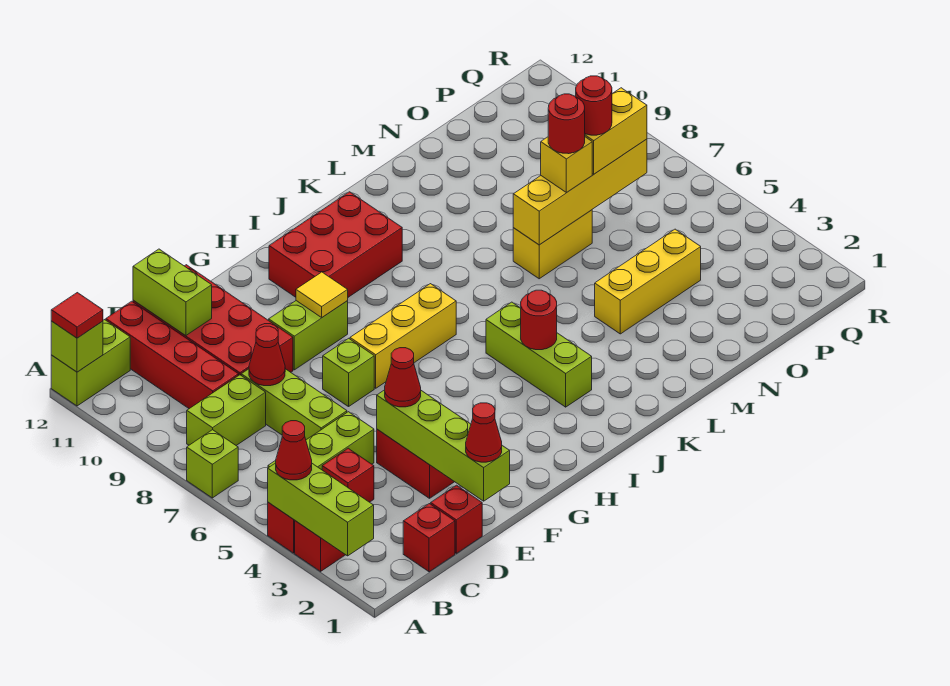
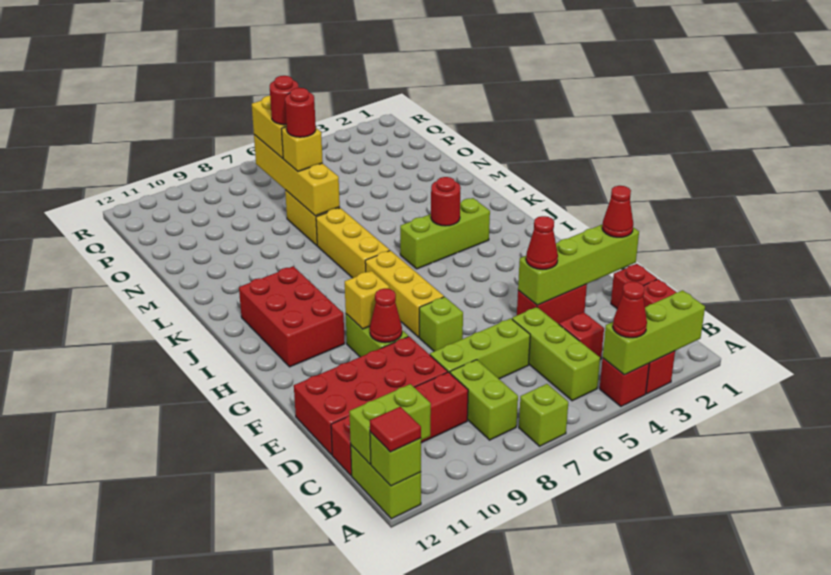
red cone D8 level 2 -> red cone F9 level 2
lime brick D11:D12 level 2 -> lime brick B11:B12 level 2
yellow tile G9 level 2 -> yellow brick G9 level 2
yellow brick M4:O4 level 1 -> yellow brick J7:L7 level 1

